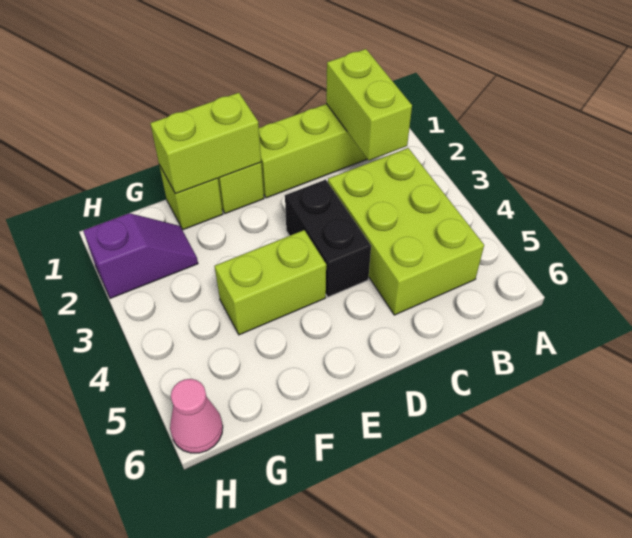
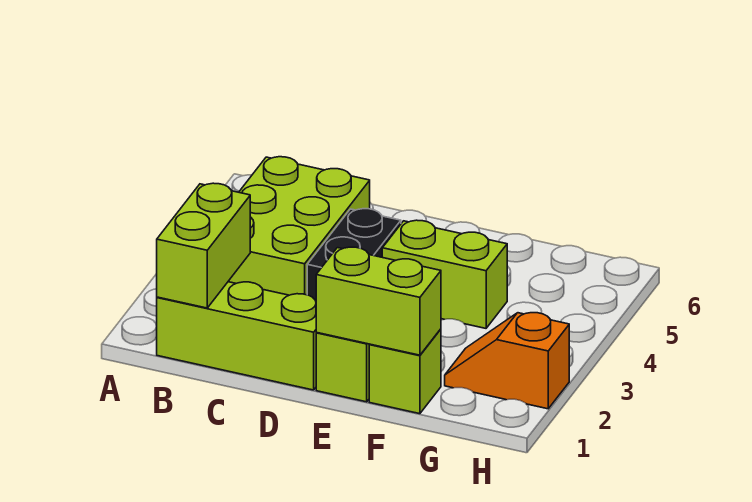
purple slope G2:H2 level 1 top H -> orange slope G2:H2 level 1 top H
pink cone H6 level 1 -> none

